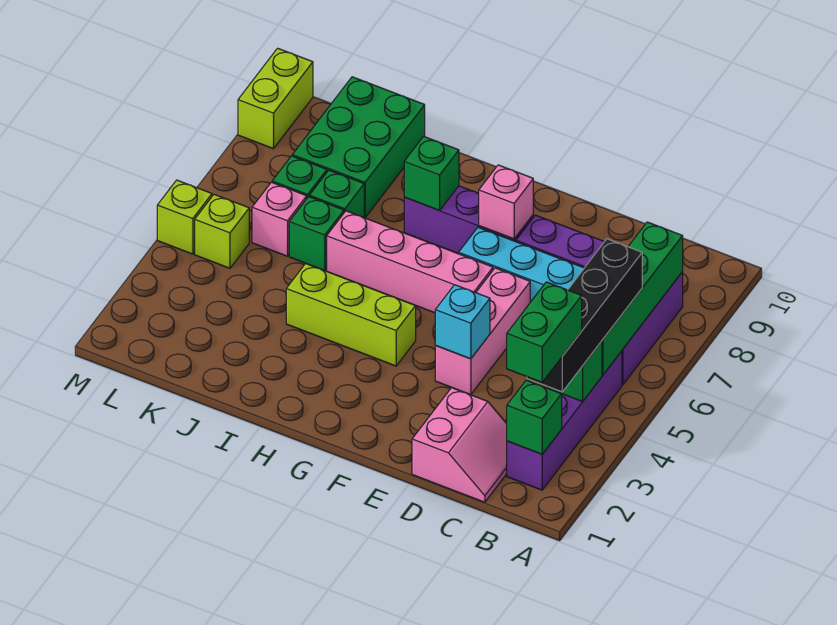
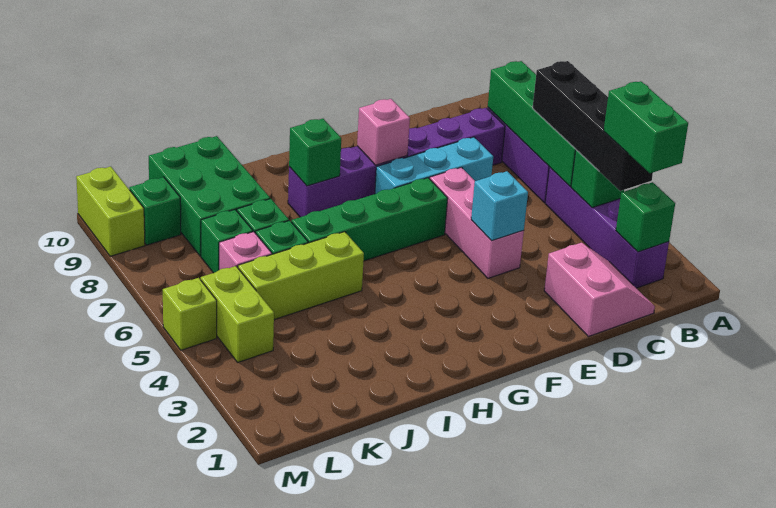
pink brick F6:I6 level 1 -> green brick F6:I6 level 1
lime brick G4:I4 level 1 -> lime brick I5:K5 level 1
lime brick L5 level 1 -> lime brick L4:L5 level 1
none -> green brick L9 level 1

